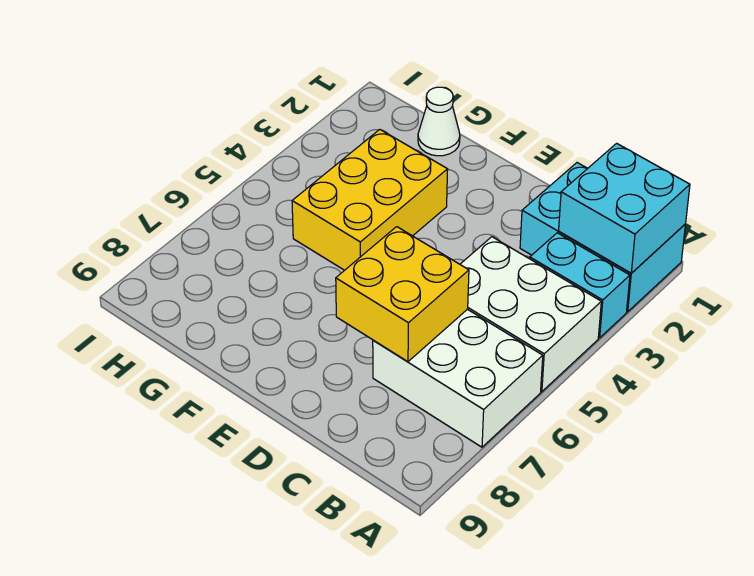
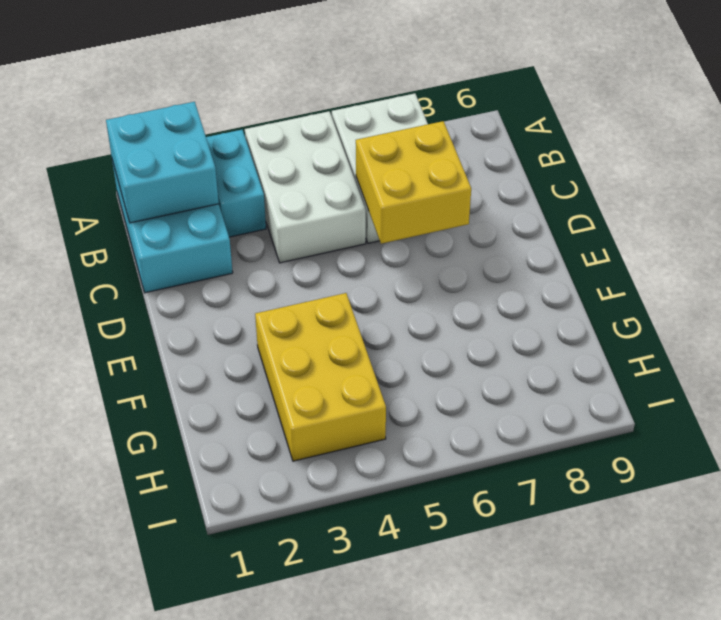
yellow brick F3:G5 level 1 -> yellow brick F3:H4 level 1
white cone G1 level 1 -> none

